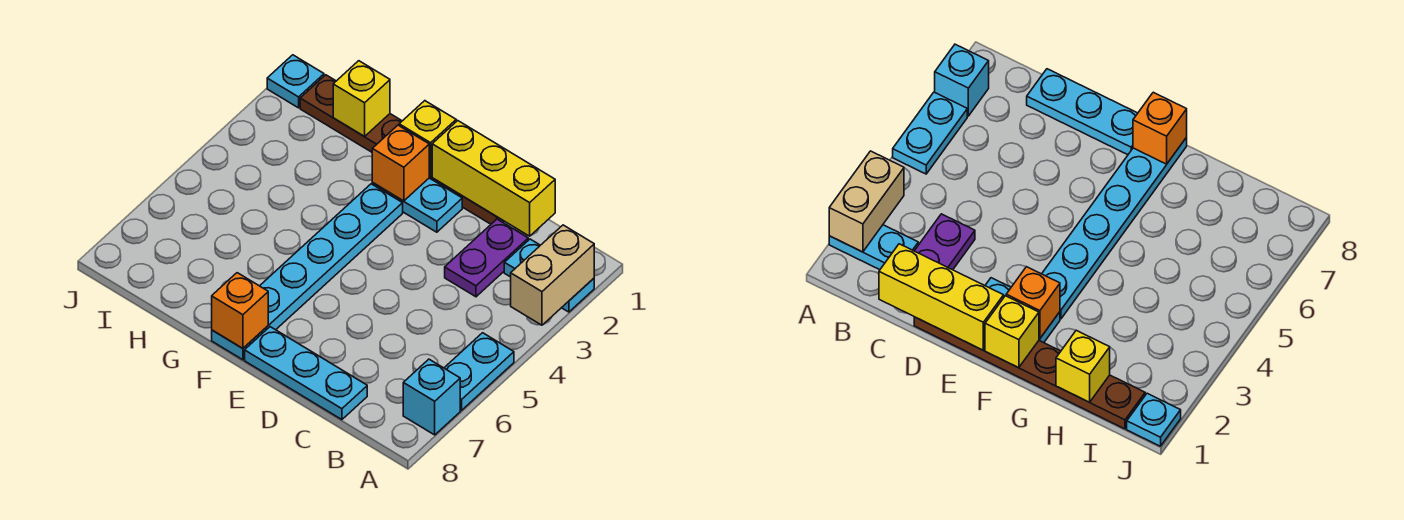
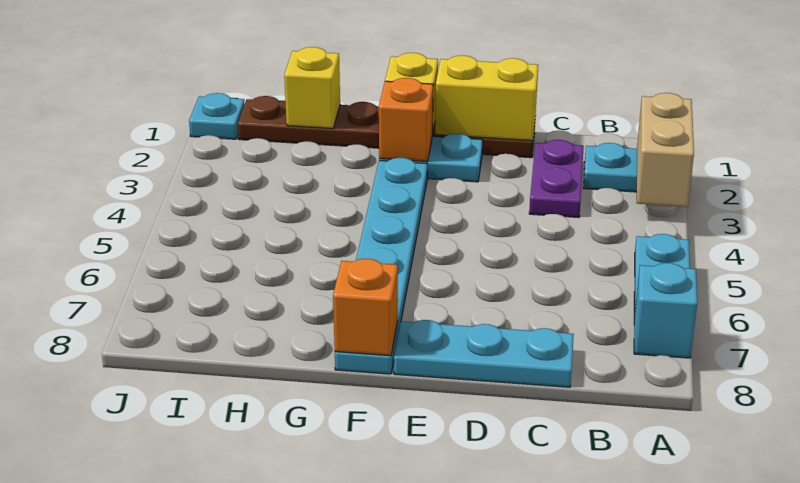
yellow brick C1:E1 level 2 -> yellow brick D1:E1 level 2

